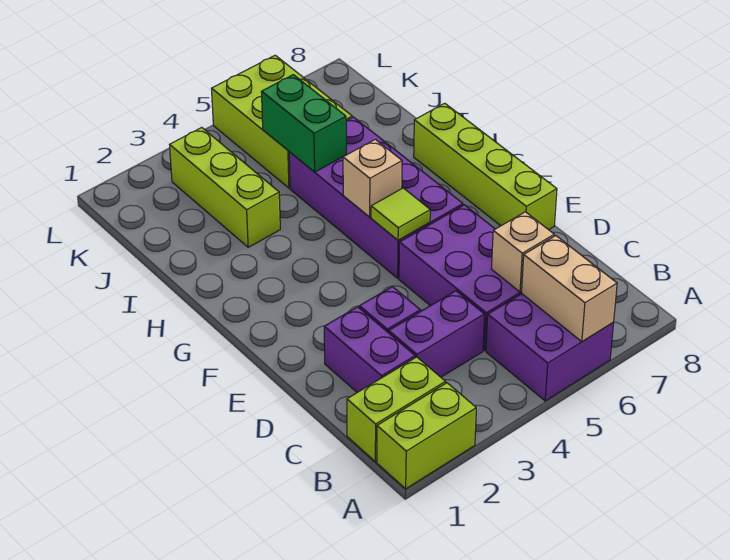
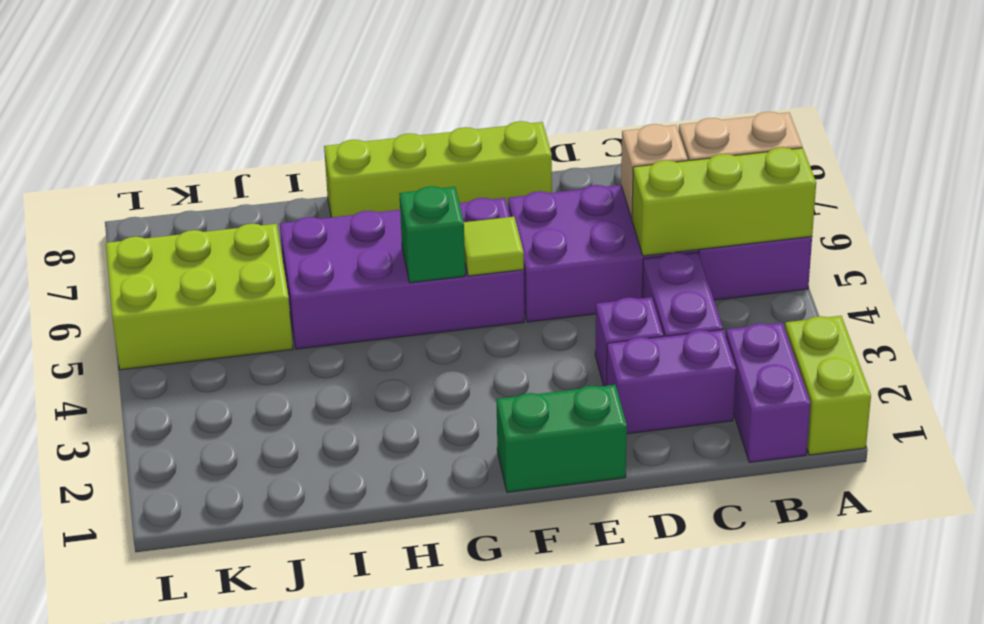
lime brick B1:B2 level 1 -> purple brick B1:B2 level 1
tan brick G5 level 2 -> green brick G5 level 2
lime brick I3:K3 level 1 -> lime brick A5:C5 level 2
green brick I5:J5 level 2 -> green brick E1:F1 level 1

